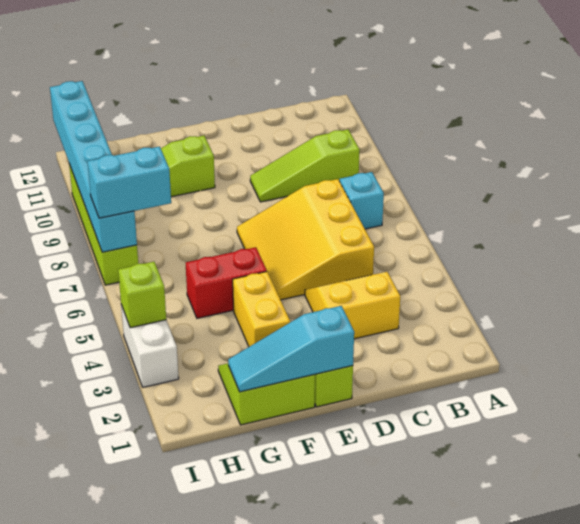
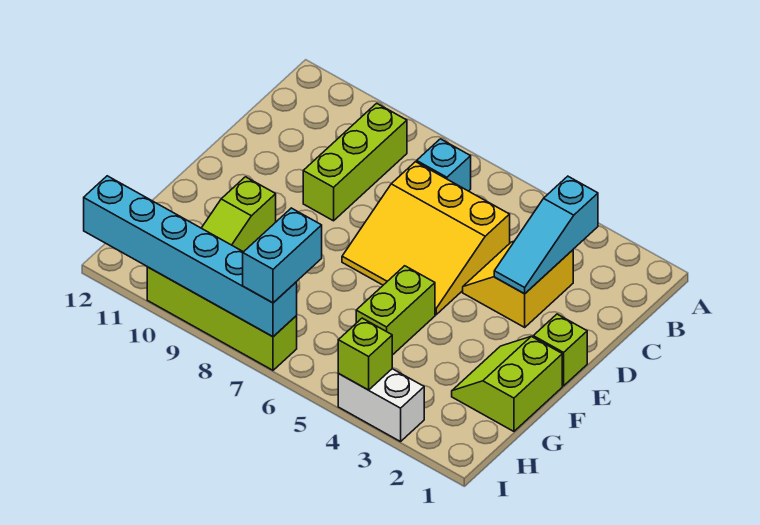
lime slope B9:D9 level 1 top B -> lime brick B9:D9 level 1
cyan slope E1:G1 level 2 top E -> cyan slope B3:D3 level 2 top B
yellow brick F3:F4 level 1 -> none
red brick F5:G5 level 1 -> lime brick F5:G5 level 1

